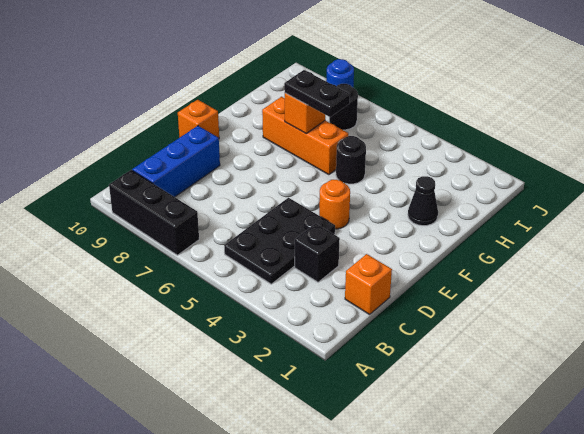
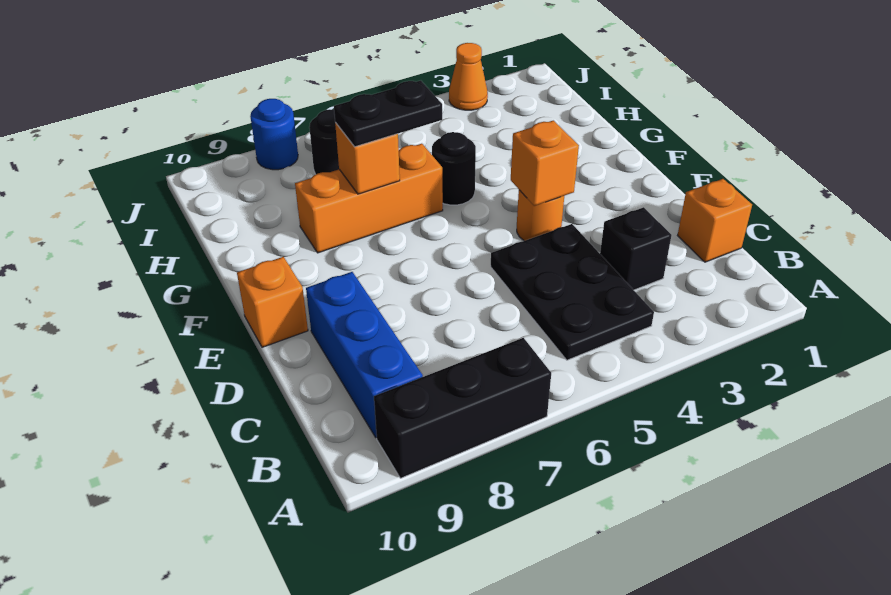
none -> orange brick E4 level 2
black cone G2 level 1 -> none
none -> orange cone J3 level 1

